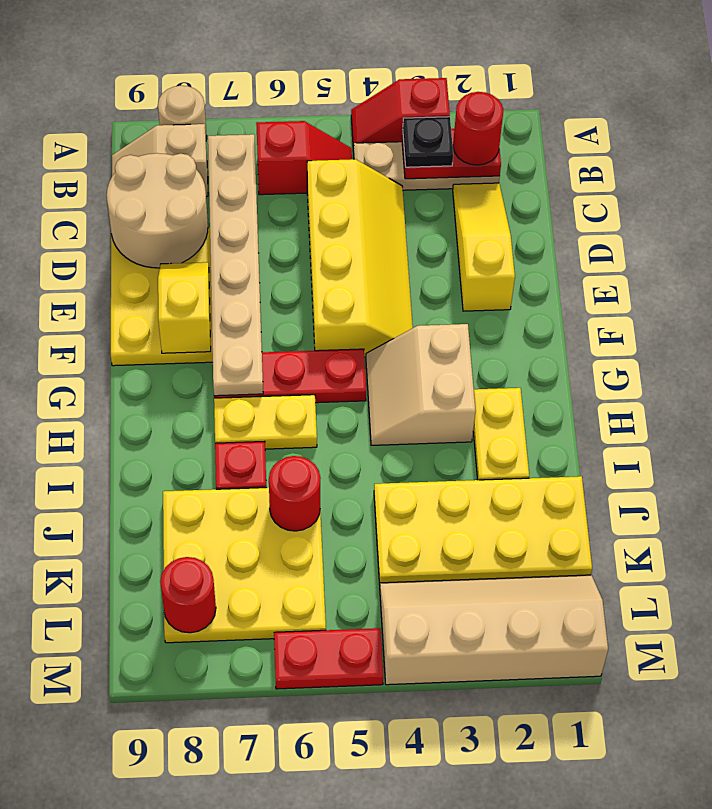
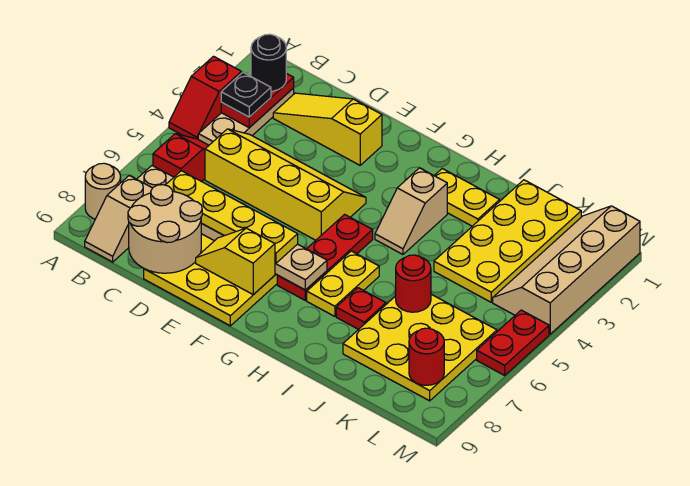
red round brick B2 level 3 -> black round brick B2 level 3
none -> yellow plate C7:F7 level 3
tan slope G3:H4 level 1 top 3 -> tan slope H3:H4 level 1 top 3

